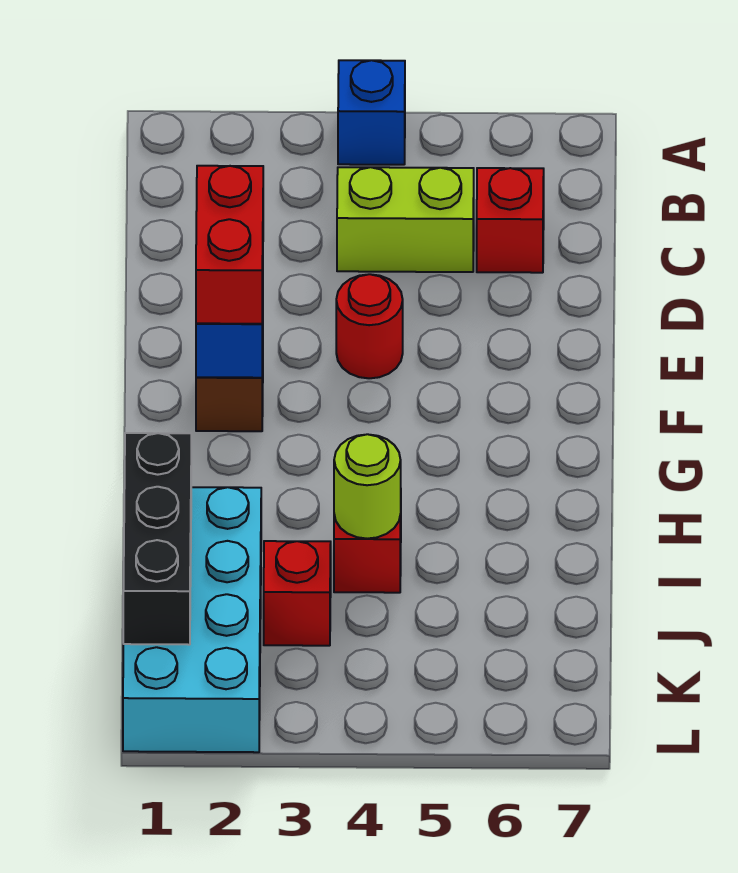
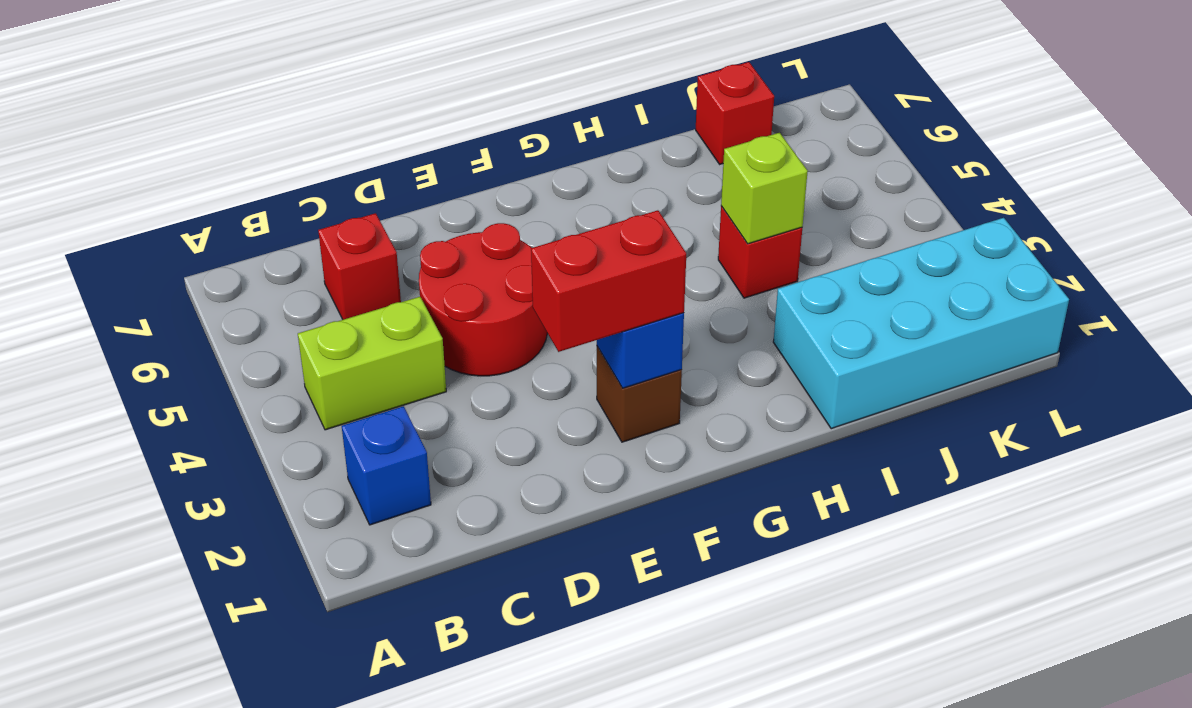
blue brick A4 level 1 -> blue brick B2 level 1
lime brick C4:C5 level 1 -> lime brick B4:C4 level 1
red round brick E4 level 1 -> red round brick D4:E5 level 1
black brick I1:K1 level 2 -> none
lime round brick I4 level 2 -> lime brick I4 level 2
red brick J3 level 1 -> red brick J7 level 1

